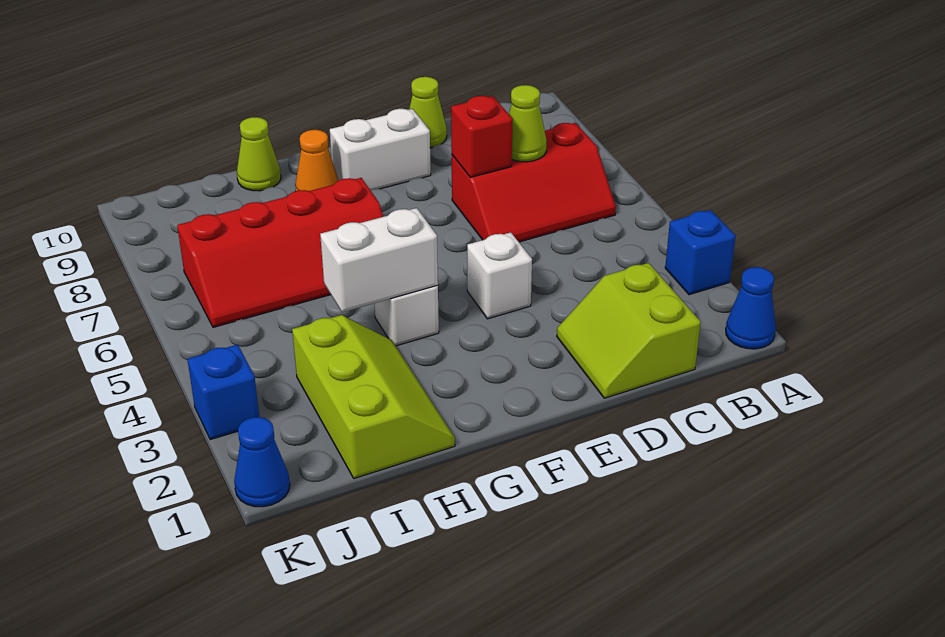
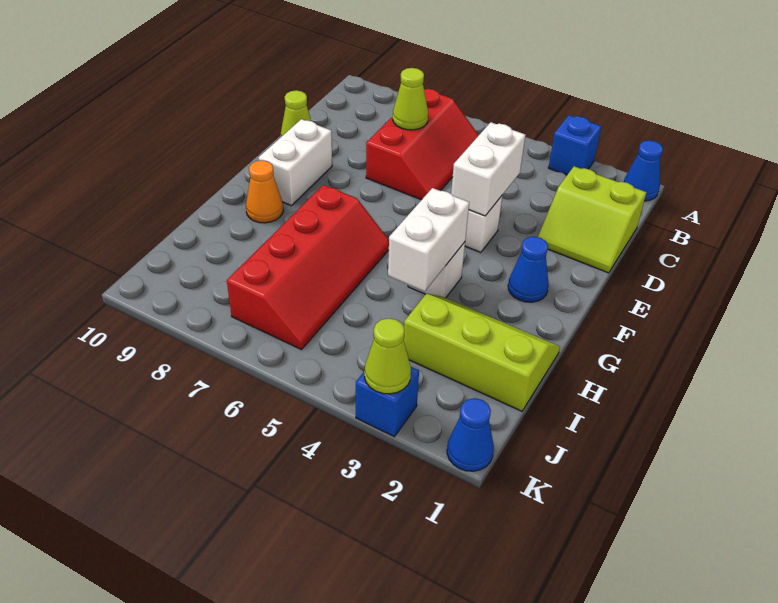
none -> white brick D4:E4 level 2
red brick D7 level 2 -> none
none -> blue cone F2 level 1
lime cone H10 level 1 -> lime cone K3 level 2

